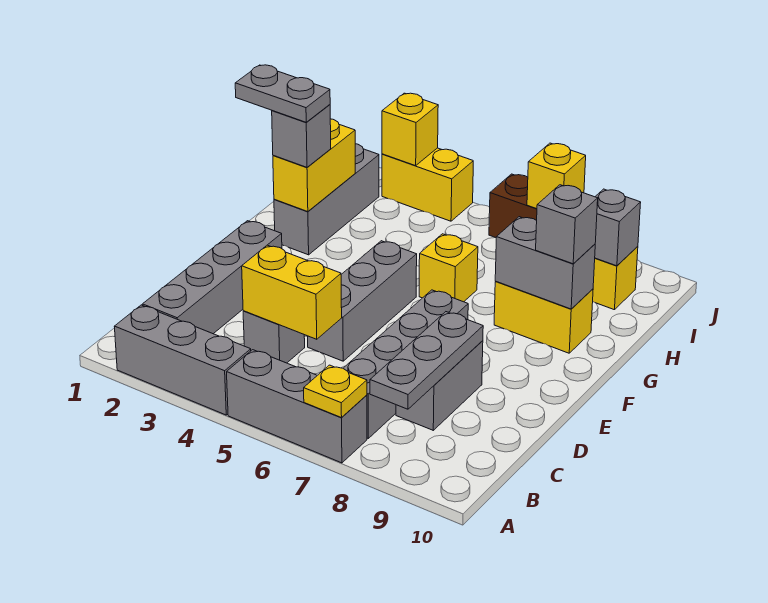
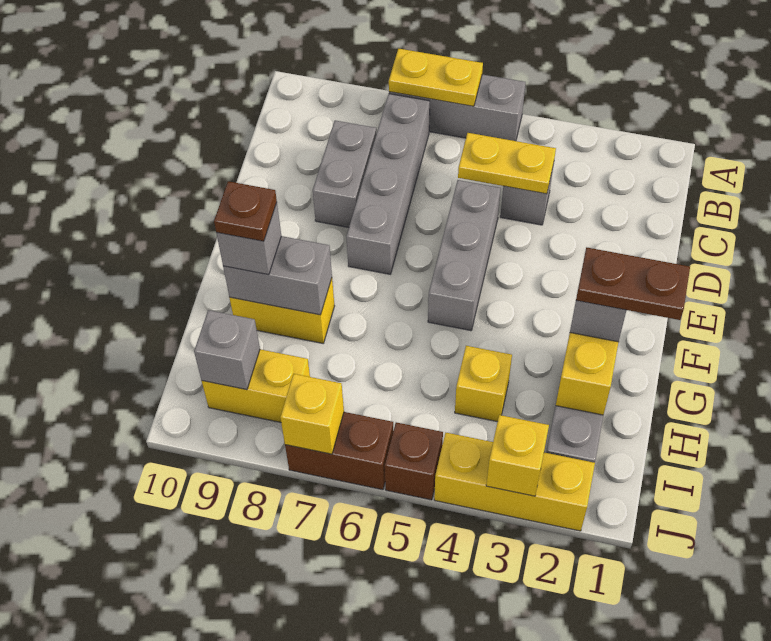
grey brick A2:A4 level 1 -> none
yellow plate A7 level 2 -> yellow plate A6:A7 level 2
grey brick B2:E2 level 1 -> none
grey plate B8:D8 level 2 -> none
yellow brick C4:C5 level 2 -> yellow plate C4:C5 level 2
grey plate G1:G2 level 4 -> brown plate G1:G2 level 4
yellow brick G6 level 1 -> yellow brick H4 level 1
none -> brown plate G9 level 4
yellow brick J3:J4 level 1 -> yellow brick J2:J4 level 1
none -> brown brick J5 level 1

